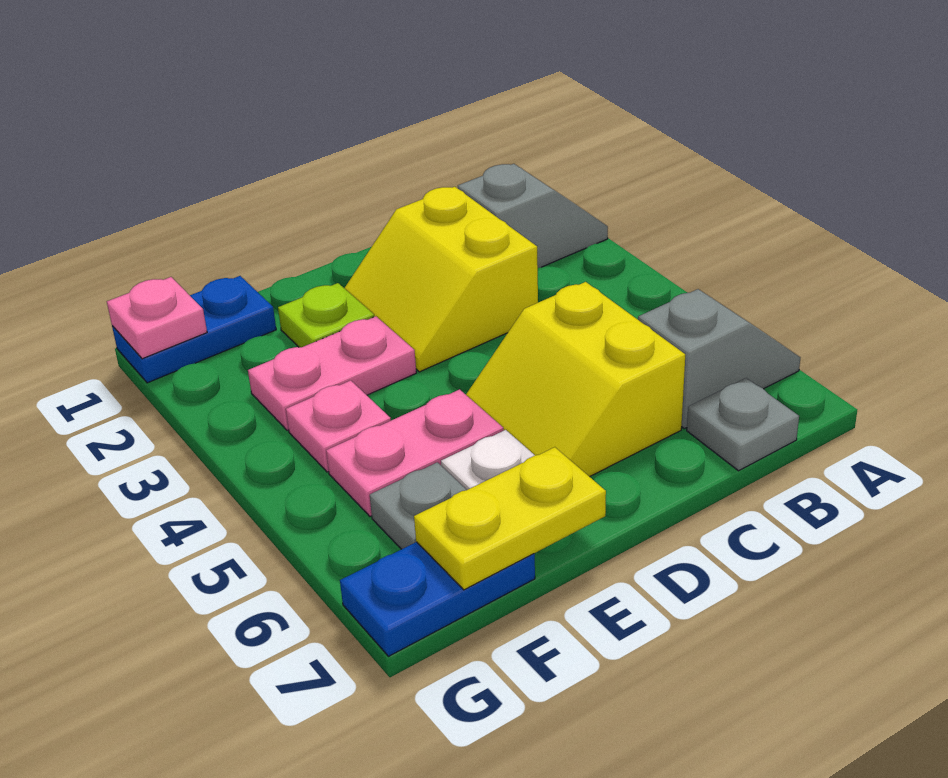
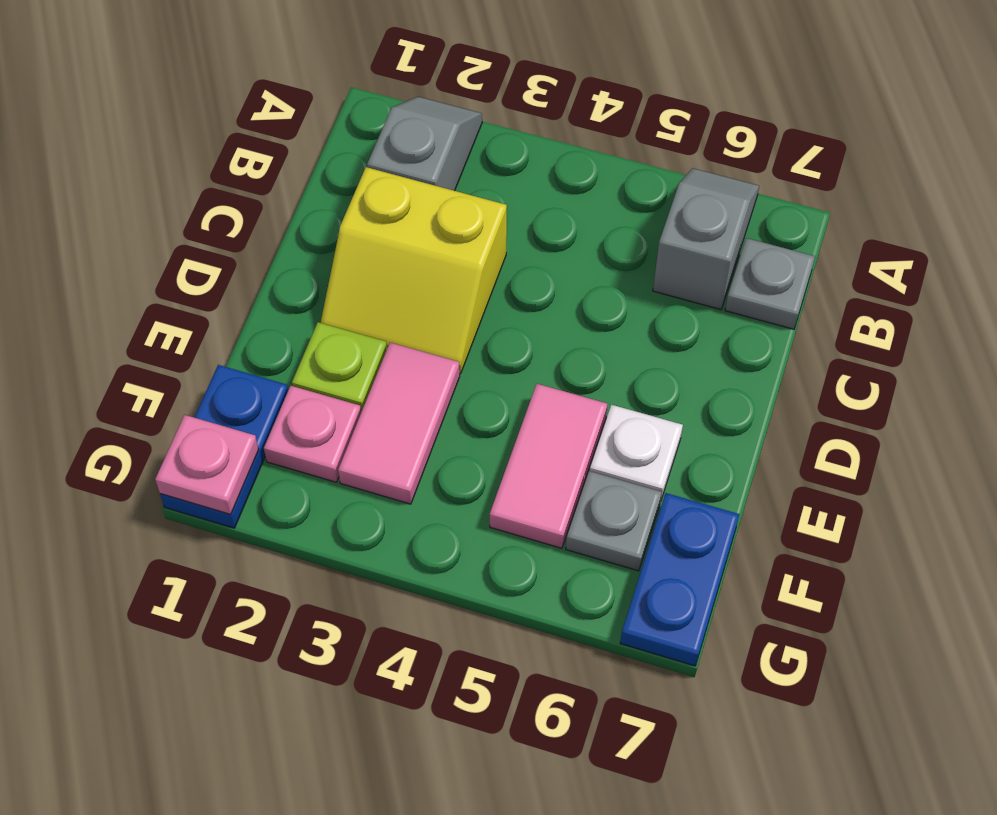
yellow slope C5:D6 level 1 top C -> none
pink plate E3:F3 level 1 -> pink tile E3:F3 level 1
pink plate E5:F5 level 1 -> pink tile E5:F5 level 1
yellow plate E7:F7 level 2 -> none
pink plate F4 level 1 -> pink plate F2 level 1

